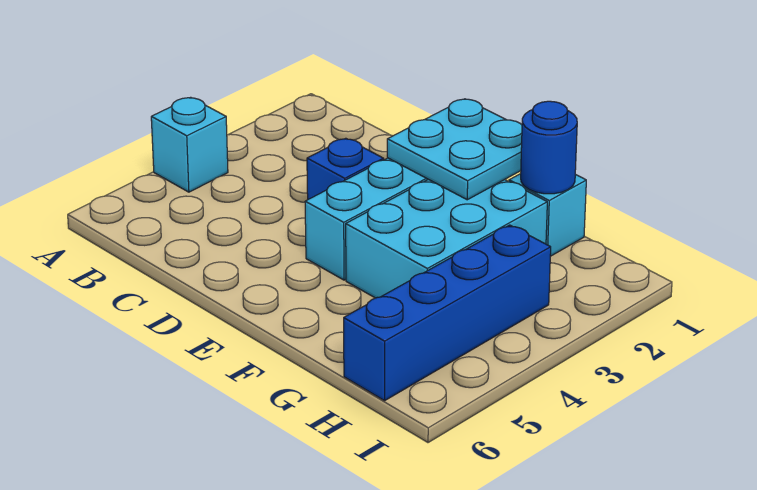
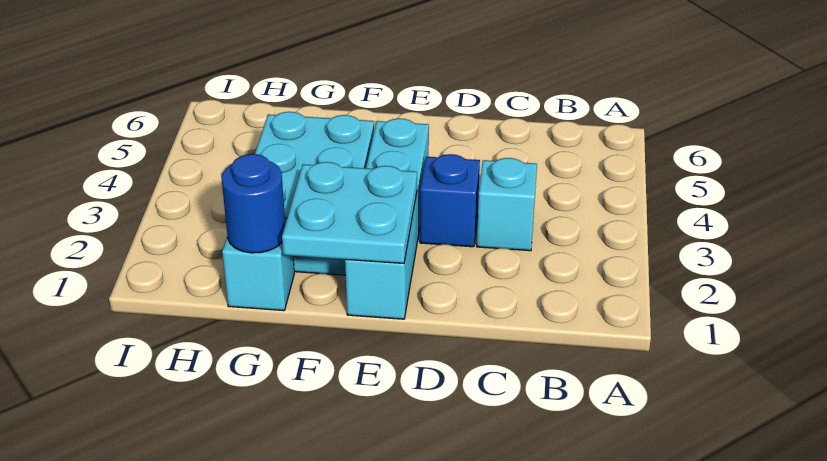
cyan brick A4 level 1 -> cyan brick C3 level 1
blue brick H3:H6 level 1 -> none

